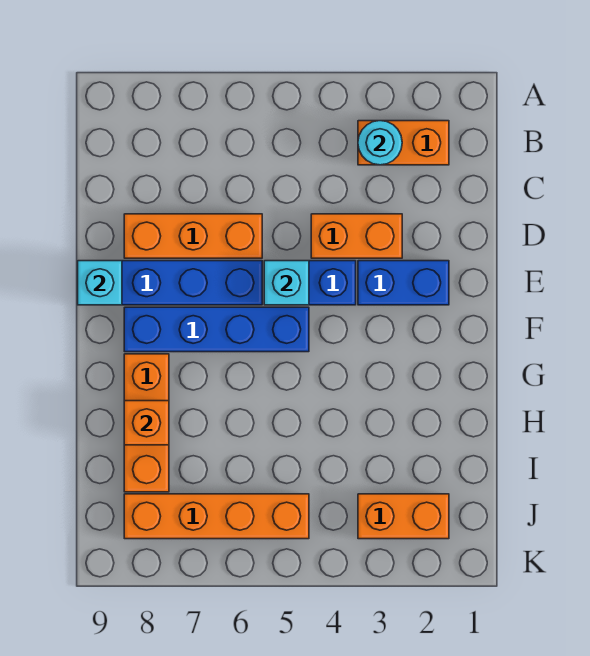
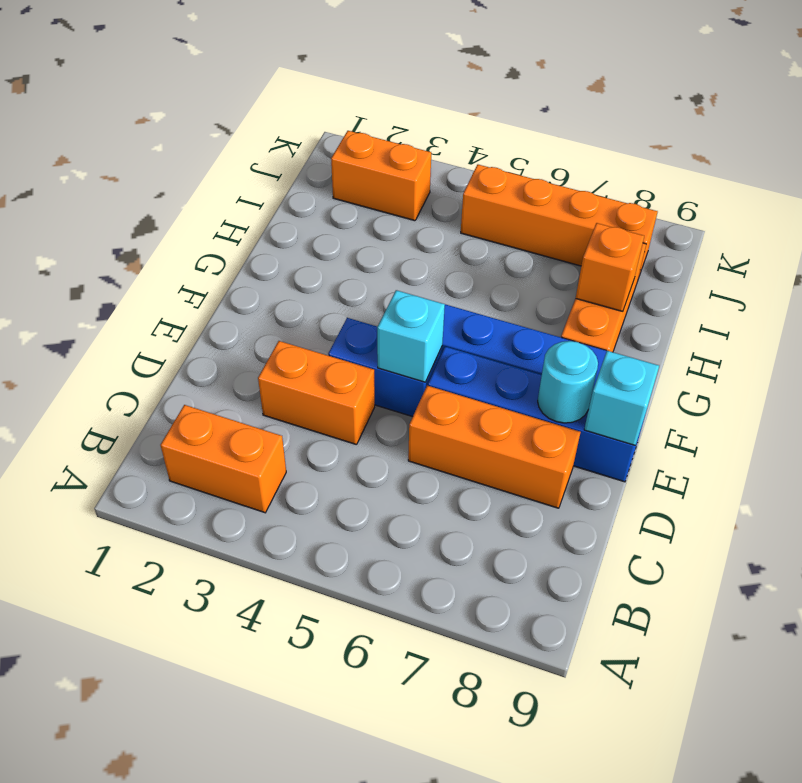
cyan round brick B3 level 2 -> cyan round brick E8 level 2
blue brick E2:E3 level 1 -> none

